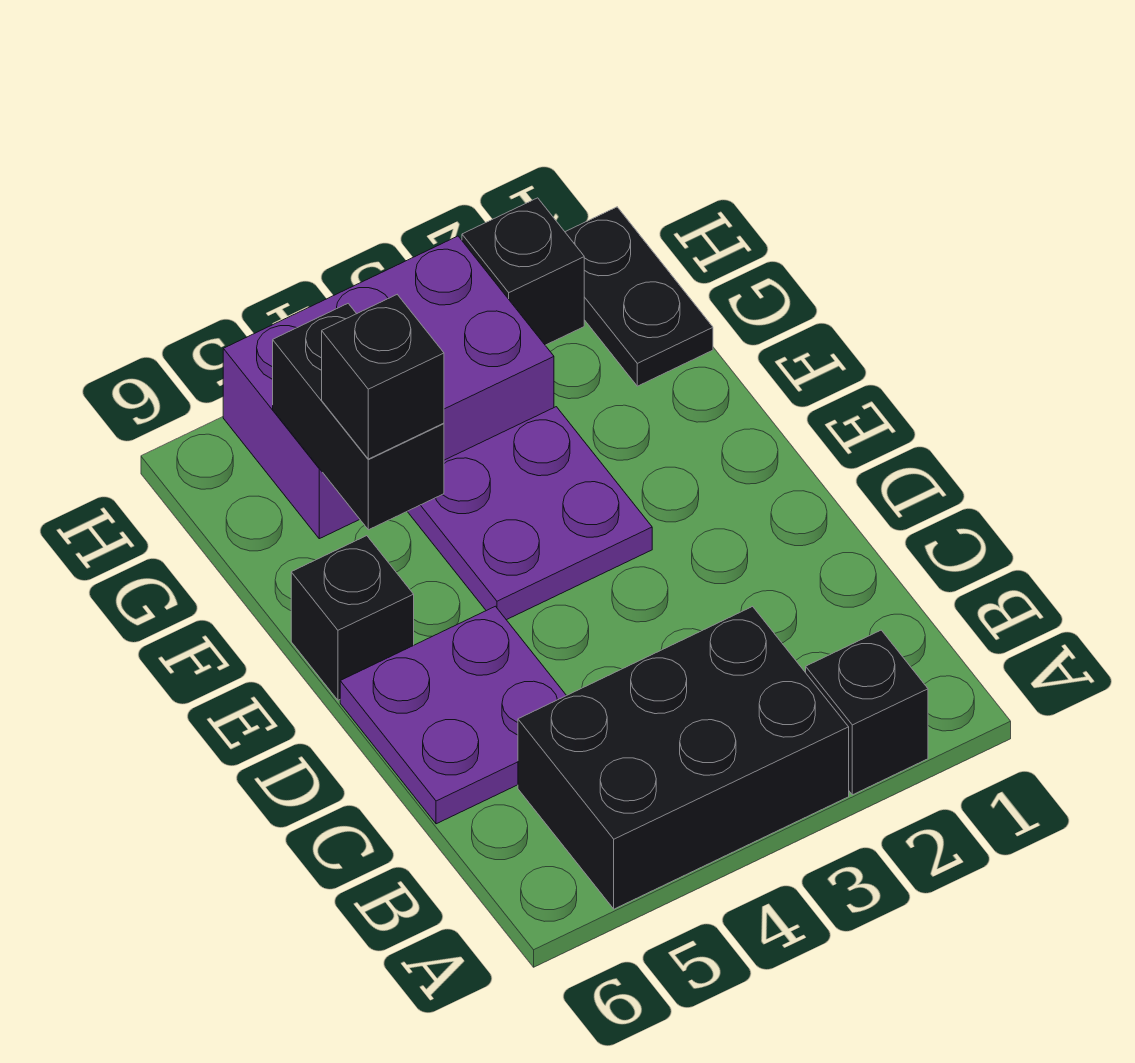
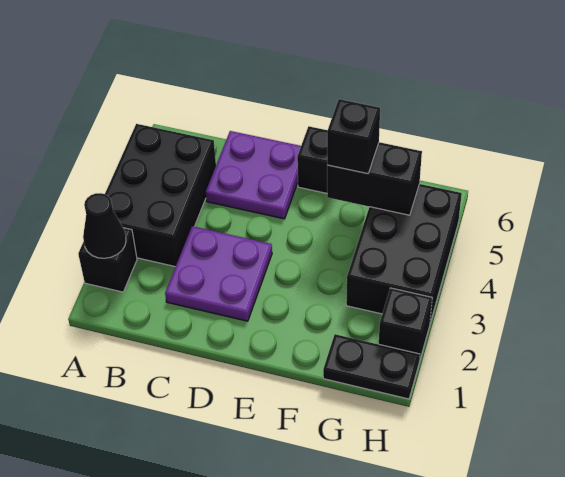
none -> black cone A2 level 2
purple plate E3:F4 level 1 -> purple plate C2:D3 level 1
purple brick G3:H5 level 1 -> black brick G3:H5 level 1

